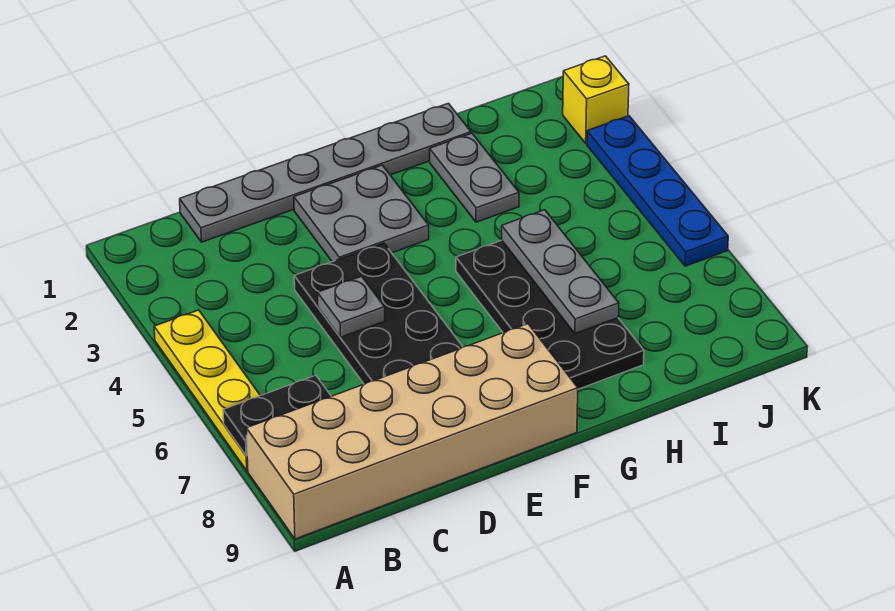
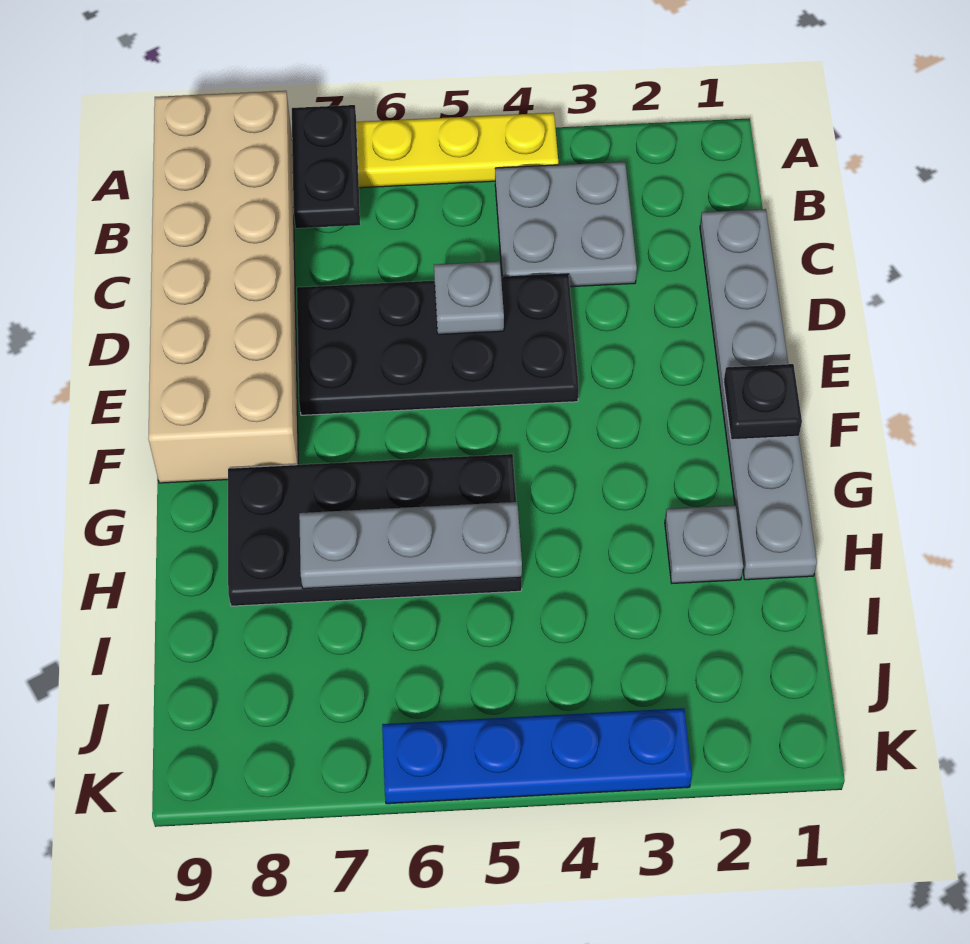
grey plate E2:F3 level 1 -> grey plate B3:C4 level 1
none -> black plate F1 level 2
grey plate H2:H3 level 1 -> grey plate H2 level 1
yellow brick K2 level 1 -> none

